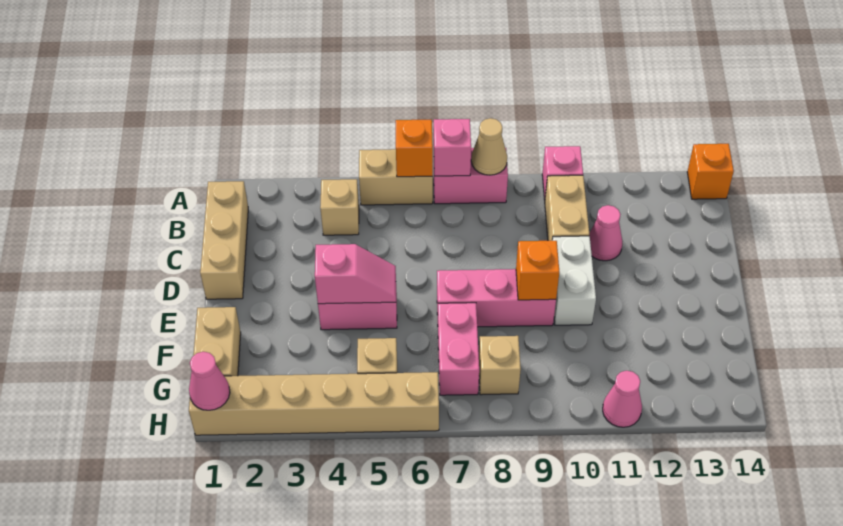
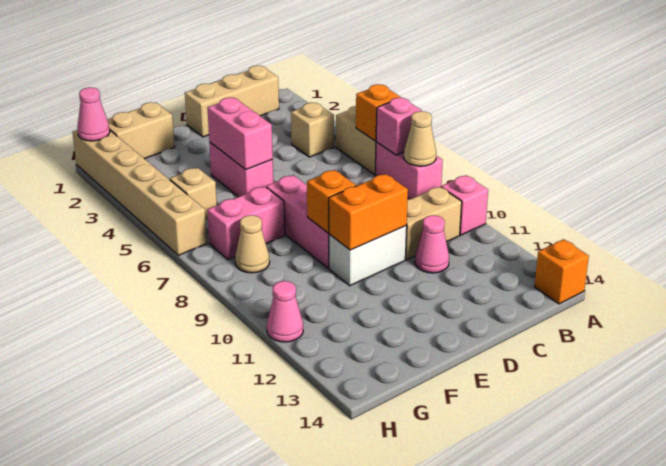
none -> orange brick D10:E10 level 2
pink slope E4:E5 level 2 top 4 -> pink brick E4:E5 level 2
tan brick G8 level 1 -> tan cone G8 level 1

